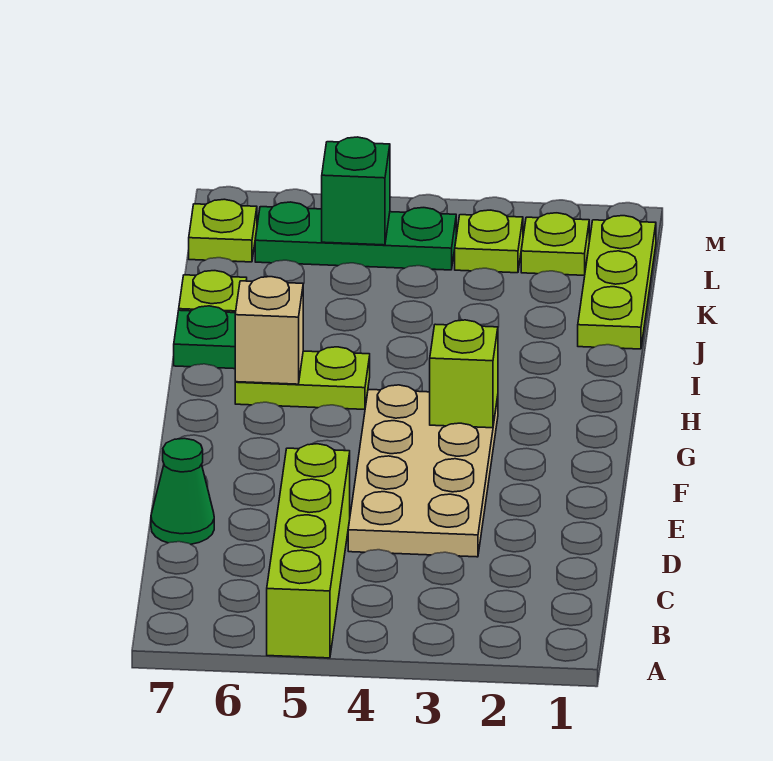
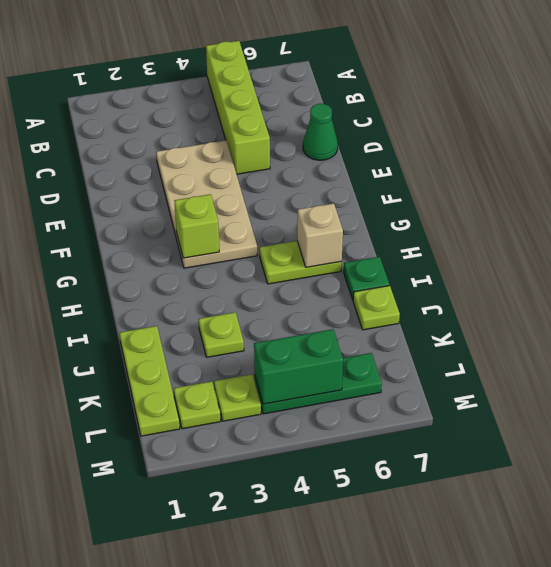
green brick L5 level 2 -> green brick L4:L5 level 2
lime plate L7 level 1 -> lime plate J3 level 1

